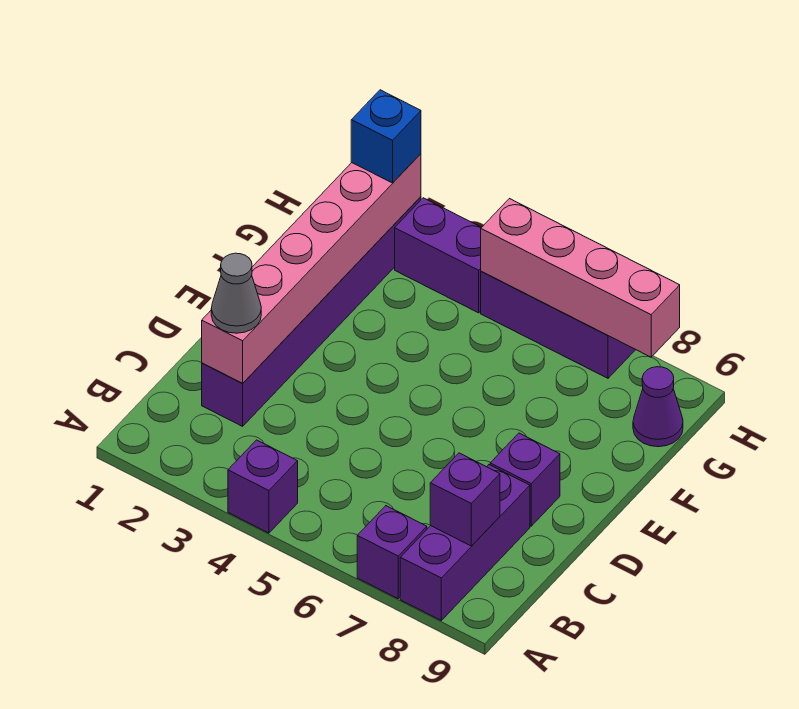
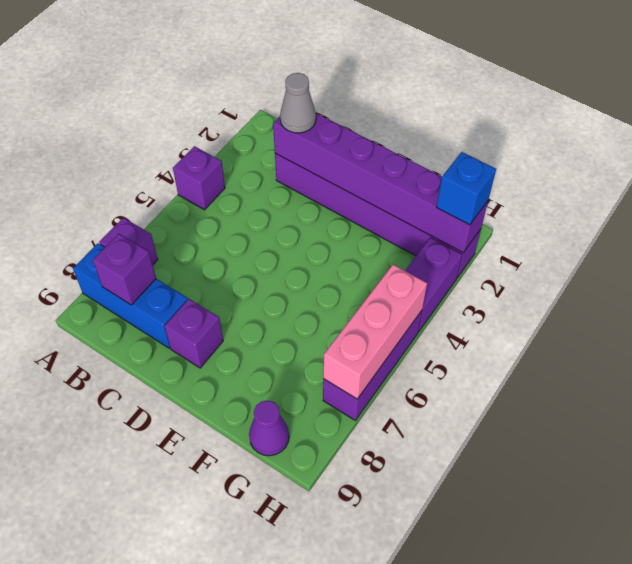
purple brick A8:C8 level 1 -> blue brick A8:C8 level 1
pink brick C2:H2 level 2 -> purple brick C2:H2 level 2
pink brick H5:H8 level 2 -> pink brick H5:H7 level 2

